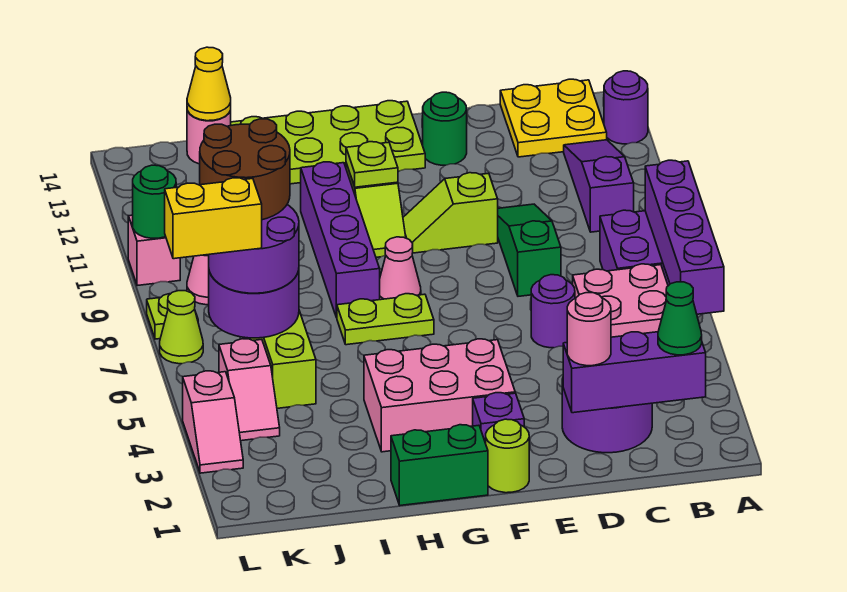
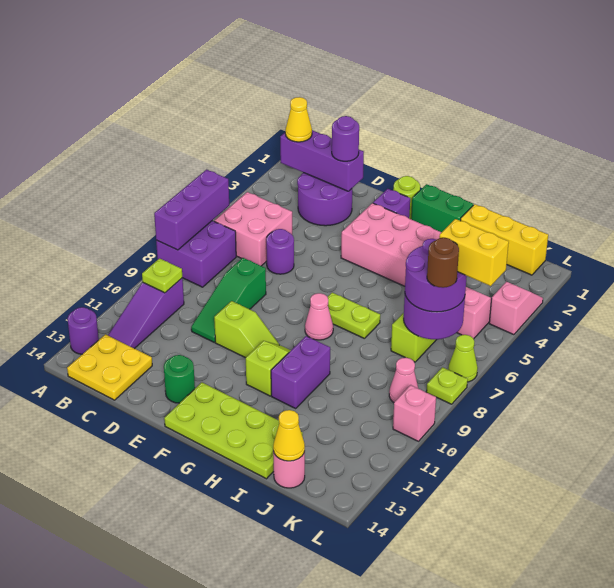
purple brick A5:A8 level 2 -> purple brick A6:A8 level 2
green cone B2 level 3 -> yellow cone B2 level 3
pink round brick D2 level 3 -> purple round brick D2 level 3
lime plate G11 level 2 -> lime plate B10 level 2
purple brick H8:H11 level 1 -> purple brick H10:H11 level 1
none -> yellow brick I1:K1 level 1
brown round brick J7:K8 level 4 -> brown round brick K7 level 4
green round brick L10 level 2 -> none

